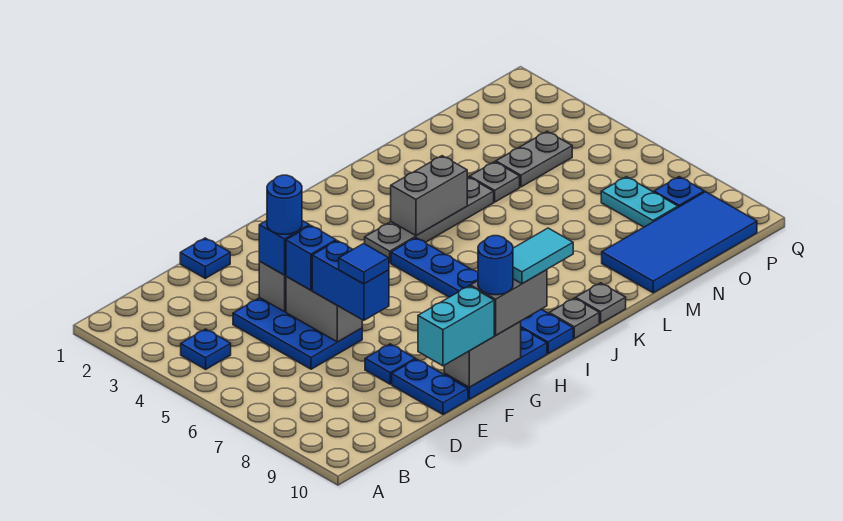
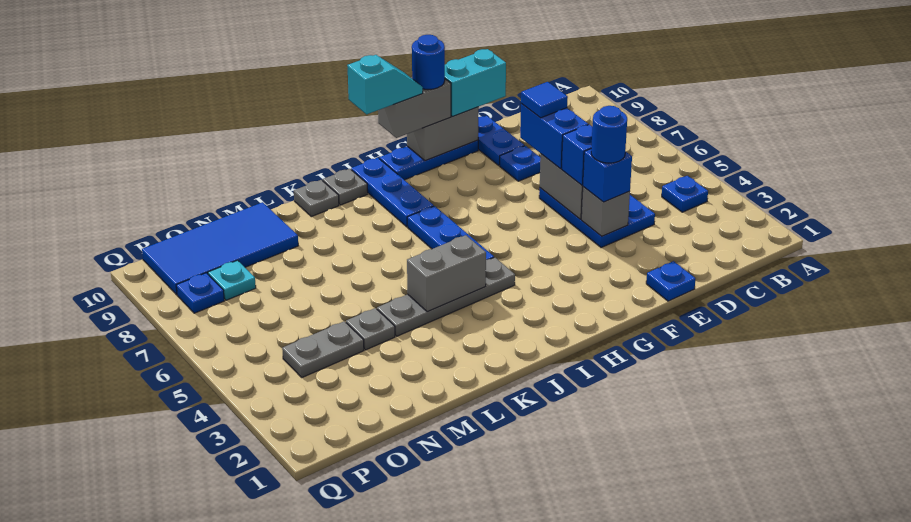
cyan tile H10:I10 level 4 -> cyan slope H10:I10 level 4 top I
cyan plate O7:O8 level 1 -> cyan plate O8 level 1

